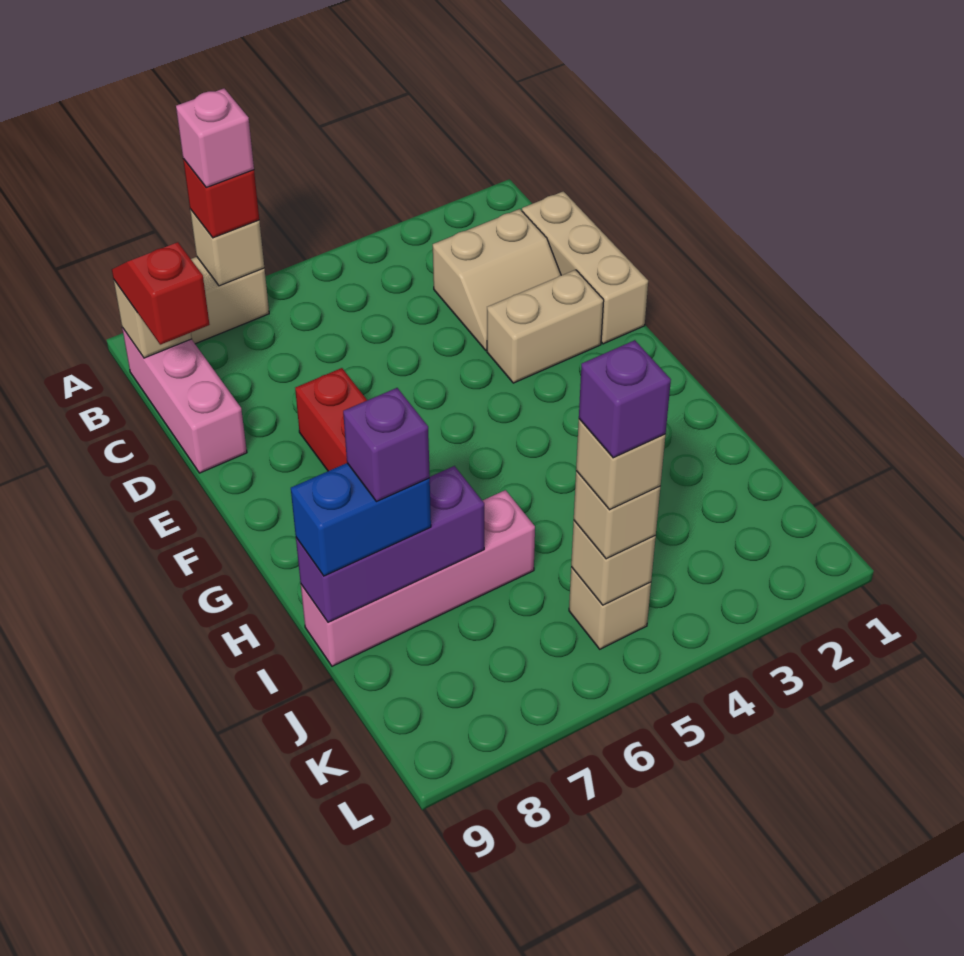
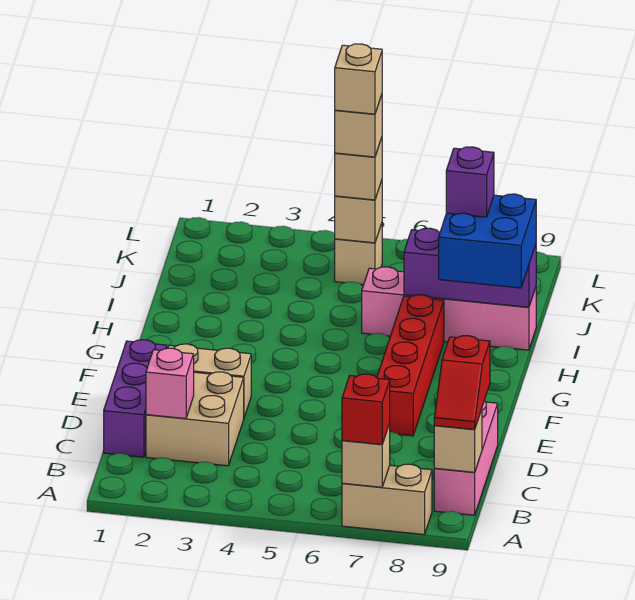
pink brick A7 level 4 -> pink brick C2 level 2
tan brick C1:E1 level 1 -> purple brick C1:E1 level 1
tan slope C2:D3 level 1 top C -> tan brick C2:D3 level 1
blue brick I8:I9 level 3 -> blue brick H8:I9 level 3
purple brick K5 level 5 -> tan brick K5 level 5

